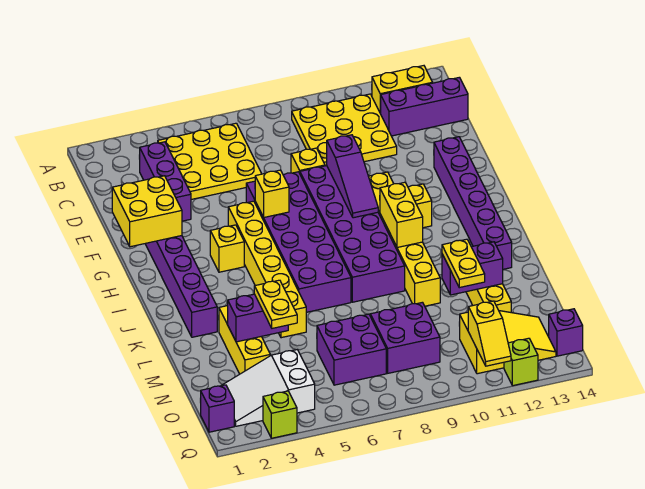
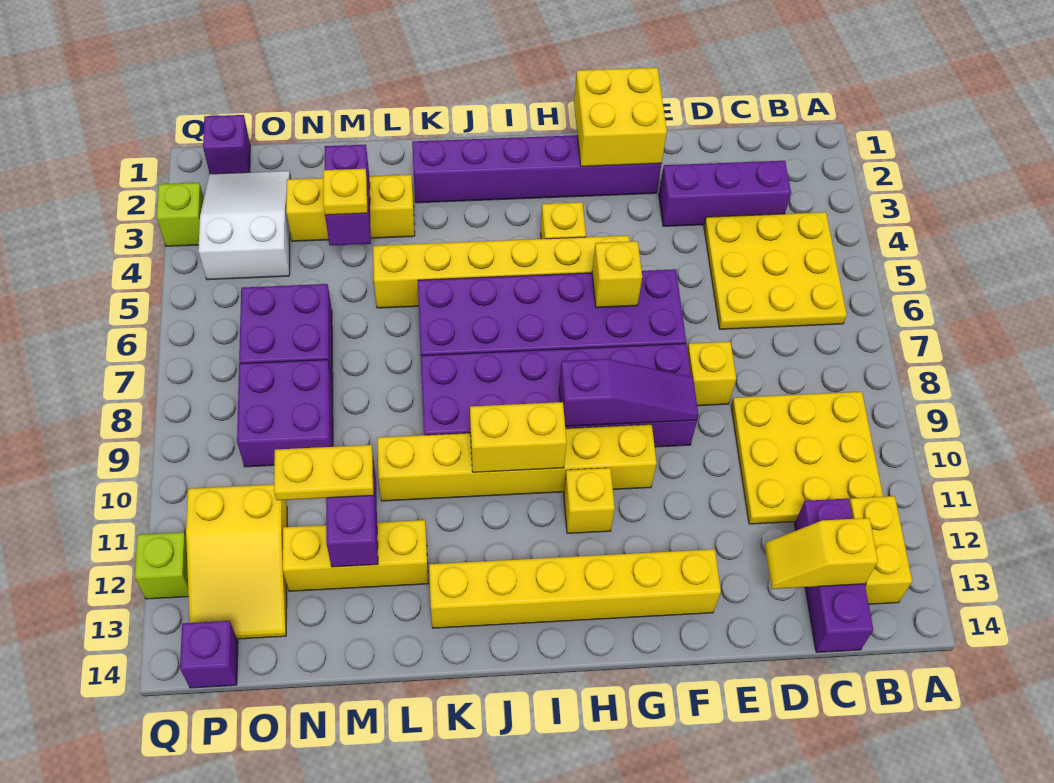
purple slope F9:H9 level 2 top F -> purple slope F9:H9 level 2 top H
purple brick F13:K13 level 1 -> yellow brick F13:K13 level 1
yellow plate M4:N4 level 3 -> yellow plate M4 level 3
yellow slope P11:Q11 level 2 top P -> yellow slope C13:D13 level 2 top C

